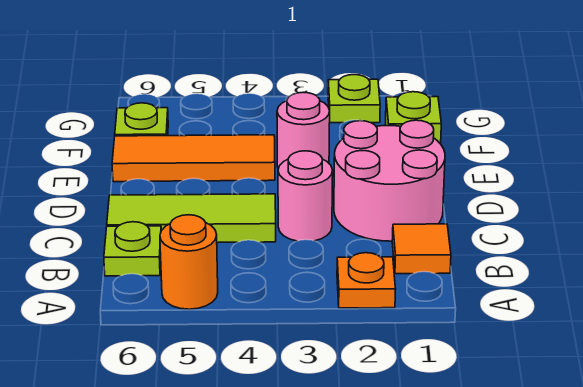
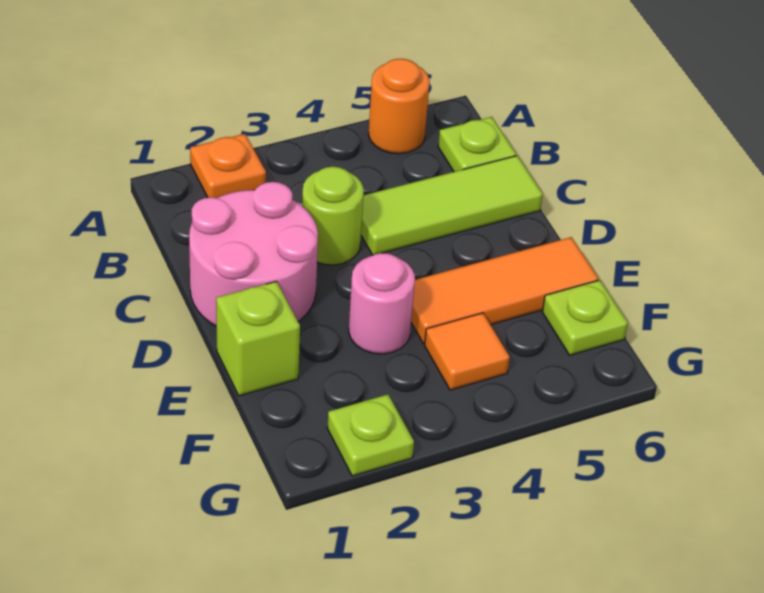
orange tile B1 level 1 -> orange tile F4 level 1
pink round brick C3 level 1 -> lime round brick C3 level 1

